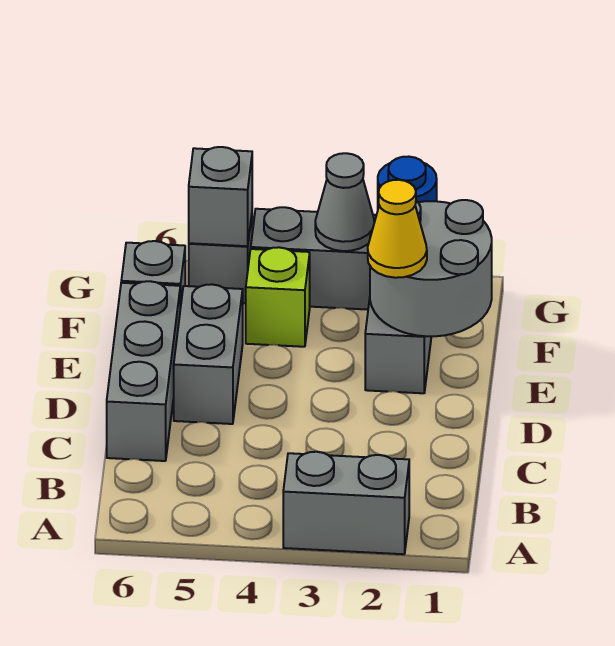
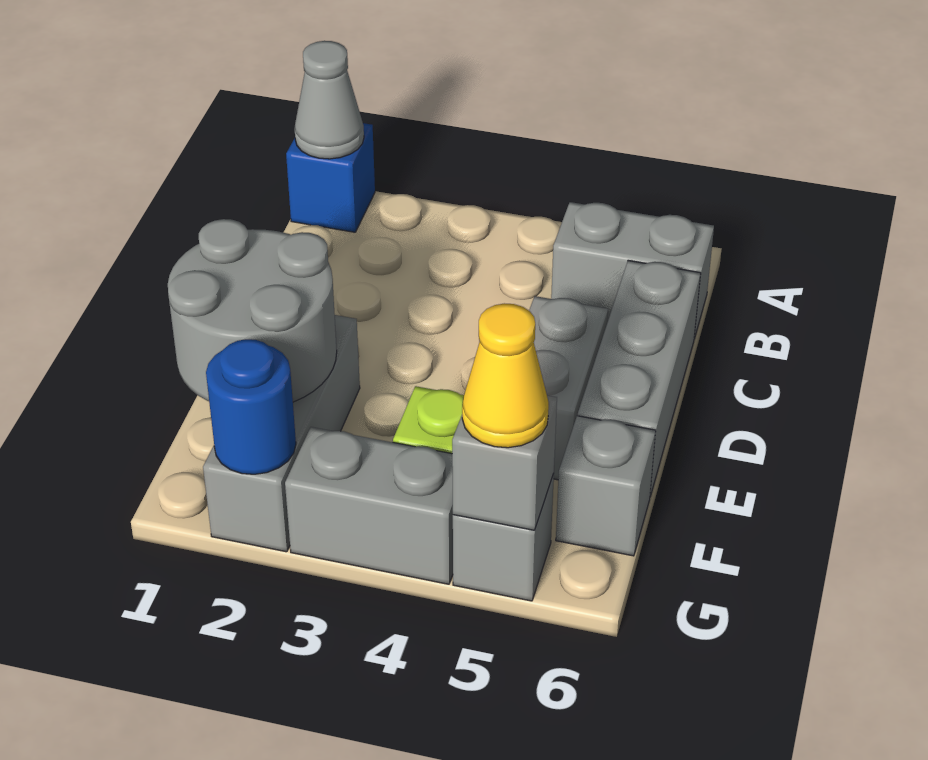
none -> blue brick A1 level 1
grey brick A2:A3 level 1 -> grey brick B5:B6 level 1
yellow cone E2 level 3 -> yellow cone G5 level 3
grey cone G3 level 2 -> grey cone A1 level 2

